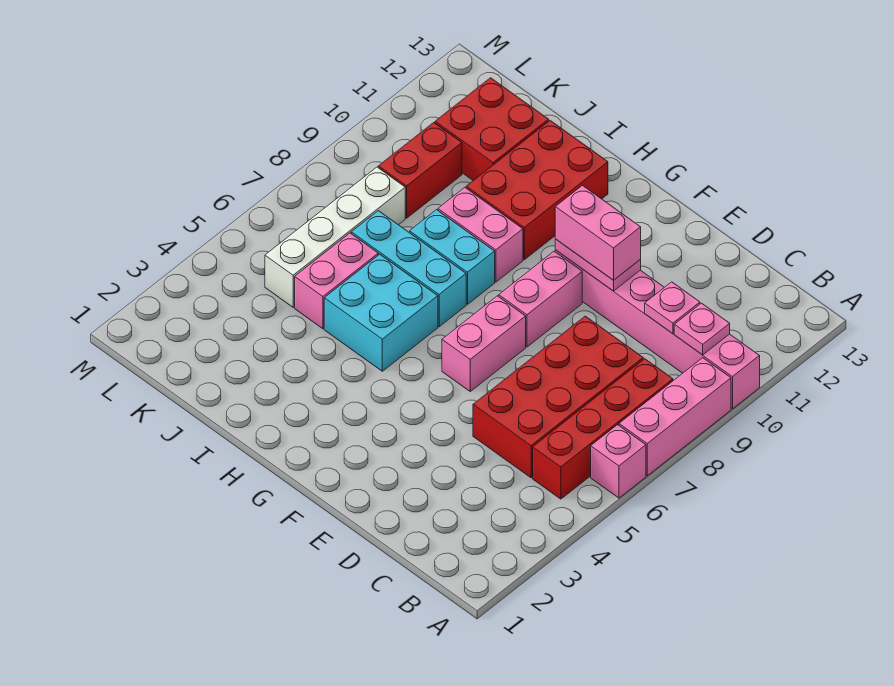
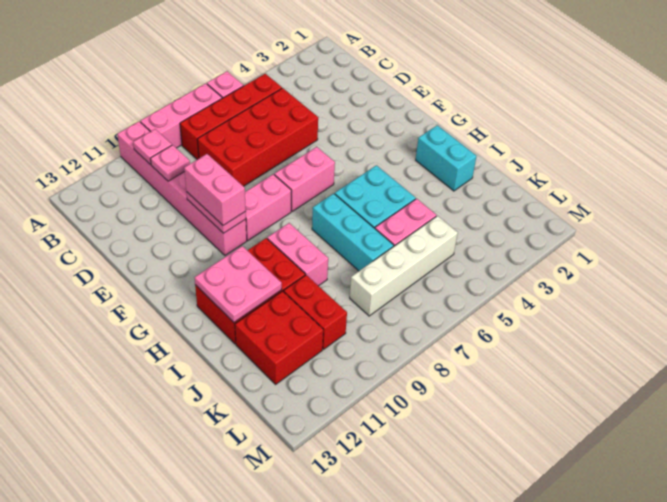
cyan brick H8:I8 level 1 -> cyan brick H2:I2 level 1
none -> pink plate H11:I12 level 2
red brick K9:K10 level 1 -> red brick J10:K10 level 1

